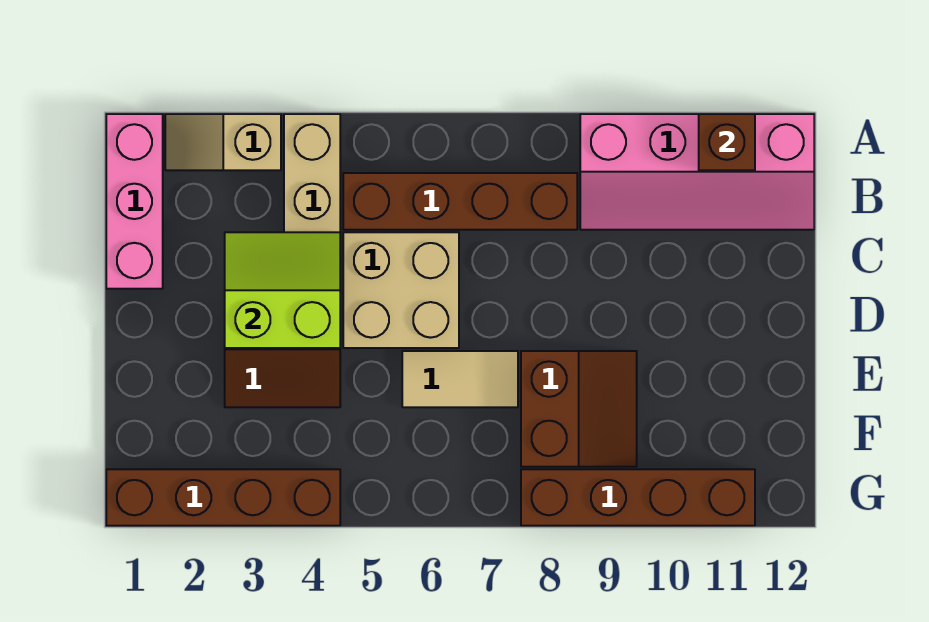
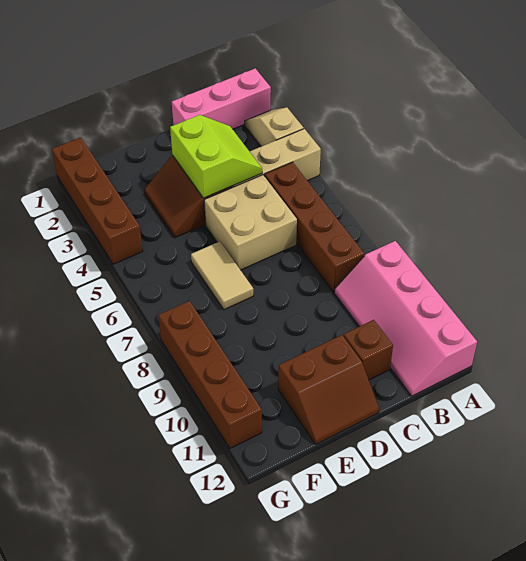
brown brick A11 level 2 -> brown brick C11 level 1
brown slope E8:F9 level 1 top 8 -> brown slope D11:E12 level 1 top 11

